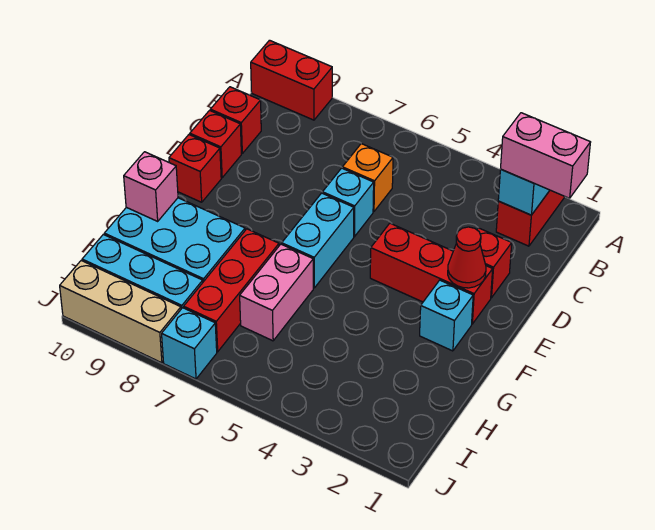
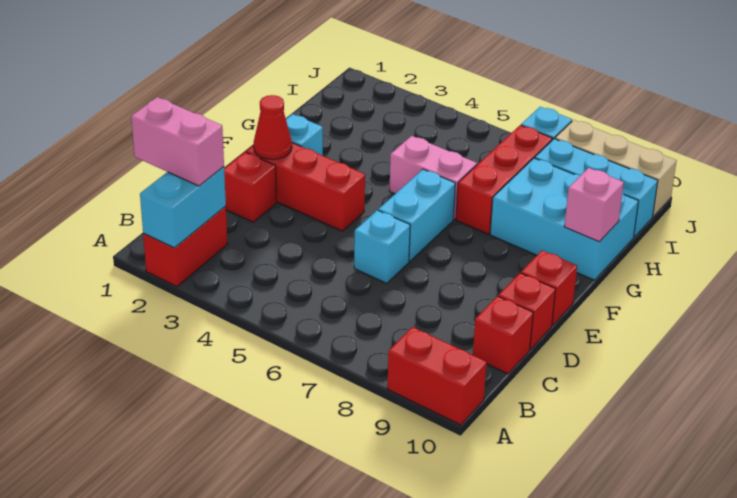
orange brick C6 level 1 -> none
pink brick G6:H6 level 1 -> pink brick G5:G6 level 1

